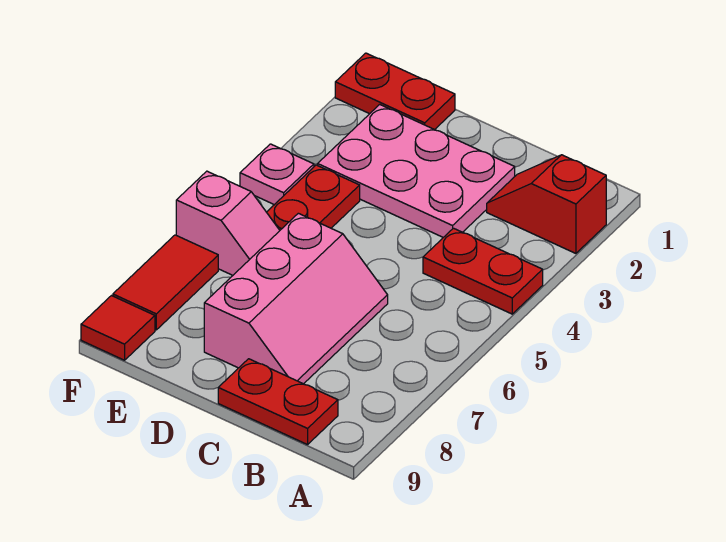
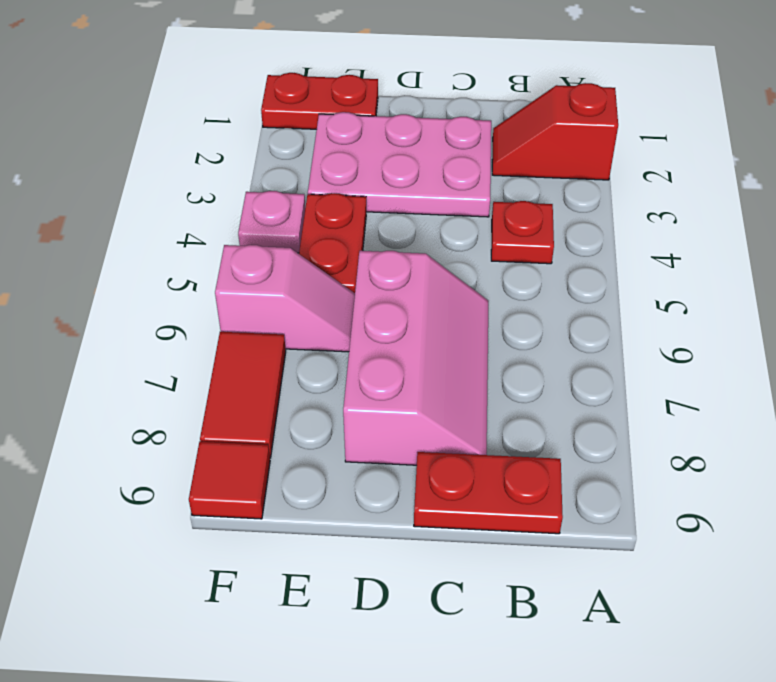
red plate A4:B4 level 1 -> red plate B4 level 1

